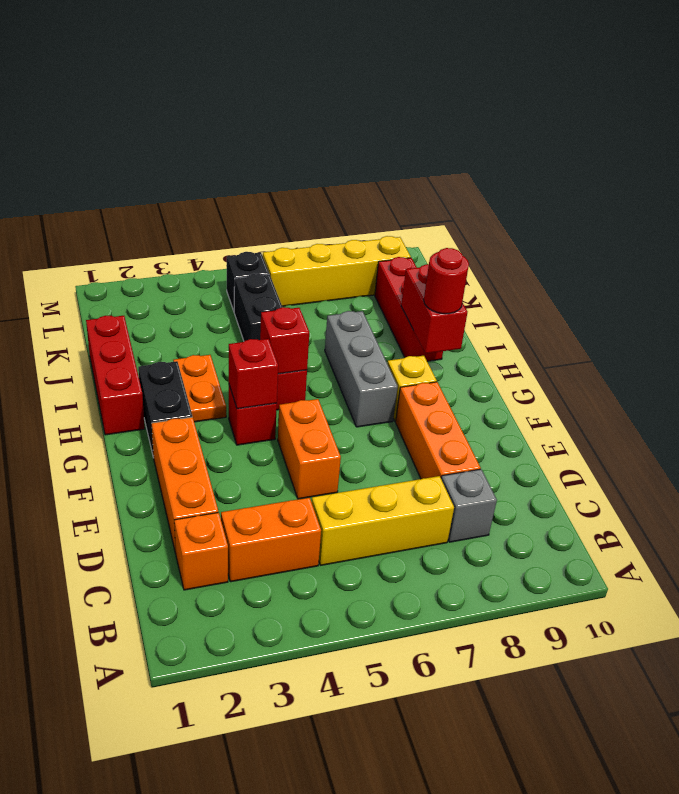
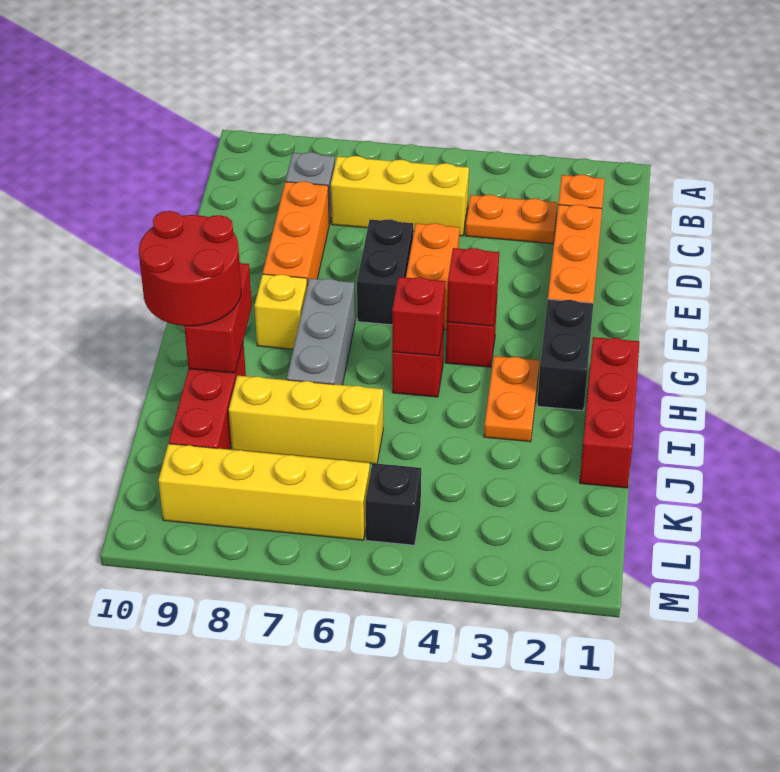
orange brick C3:C4 level 1 -> orange plate C3:C4 level 1
red round brick H9 level 3 -> red round brick H9:I10 level 3
black brick J5:K5 level 1 -> black brick E6:F6 level 1
none -> yellow brick J6:J8 level 1

